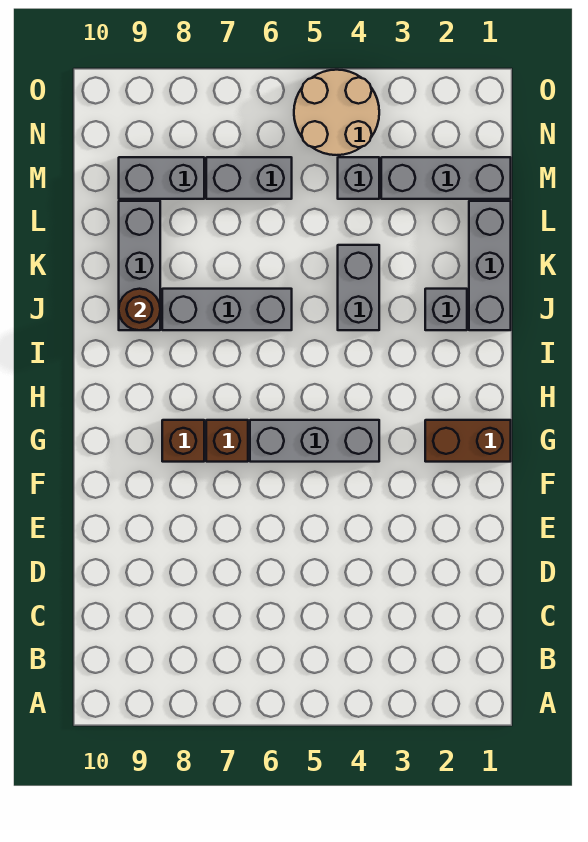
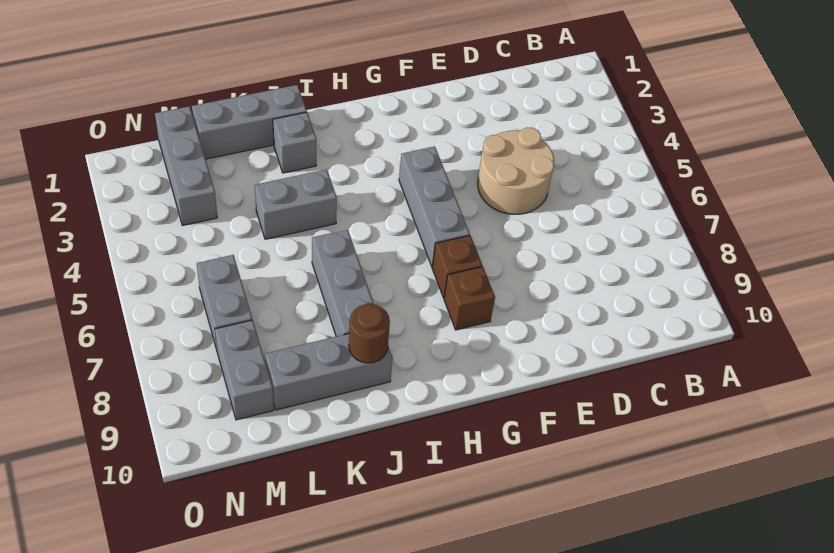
brown brick G1:G2 level 1 -> none
grey brick M4 level 1 -> none
tan round brick N4:O5 level 1 -> tan round brick D4:E5 level 1

